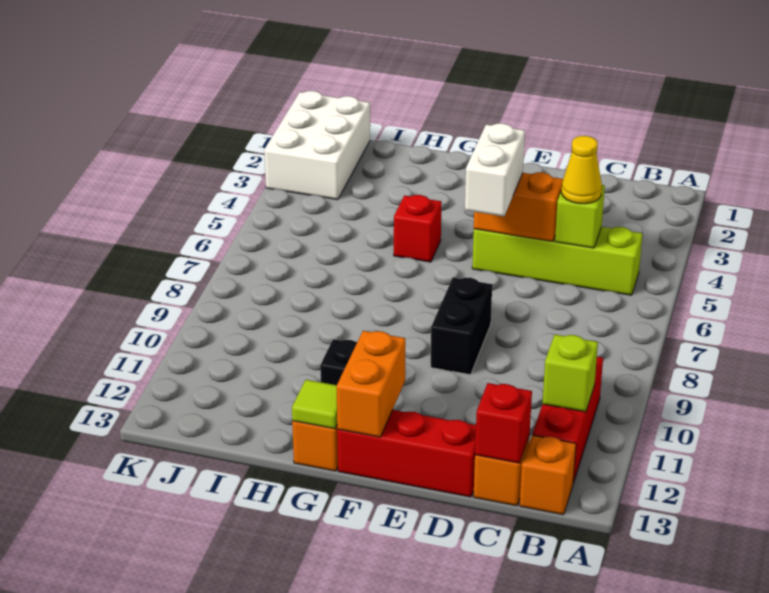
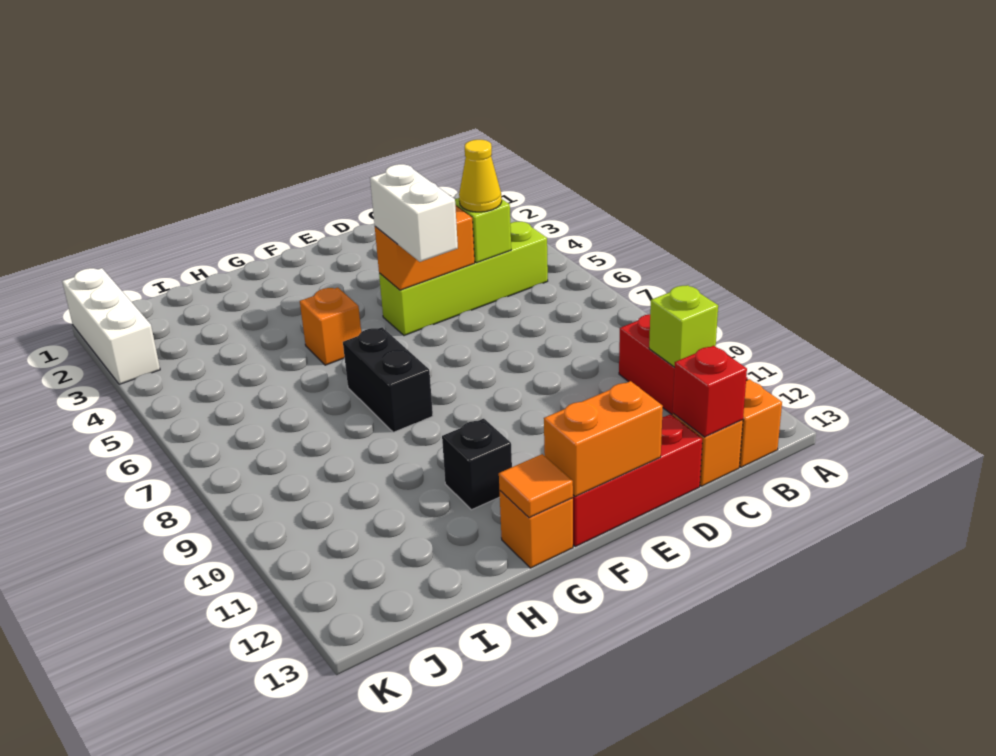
black brick E8:E9 level 1 -> black brick G7:G8 level 1
orange brick F12:F13 level 2 -> orange brick E13:F13 level 2
red brick G5 level 1 -> orange brick G5 level 1
lime tile G13 level 2 -> orange tile G13 level 2
white brick J1:K3 level 1 -> white brick K1:K3 level 1

